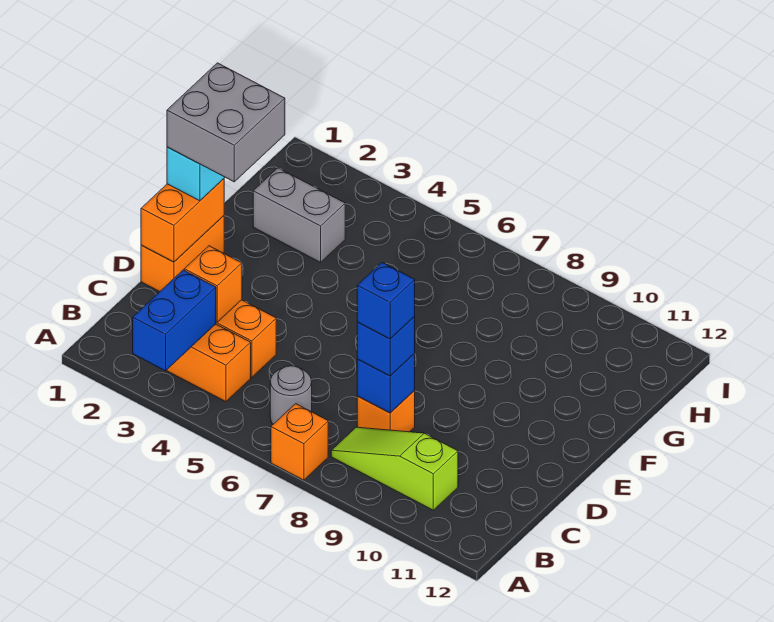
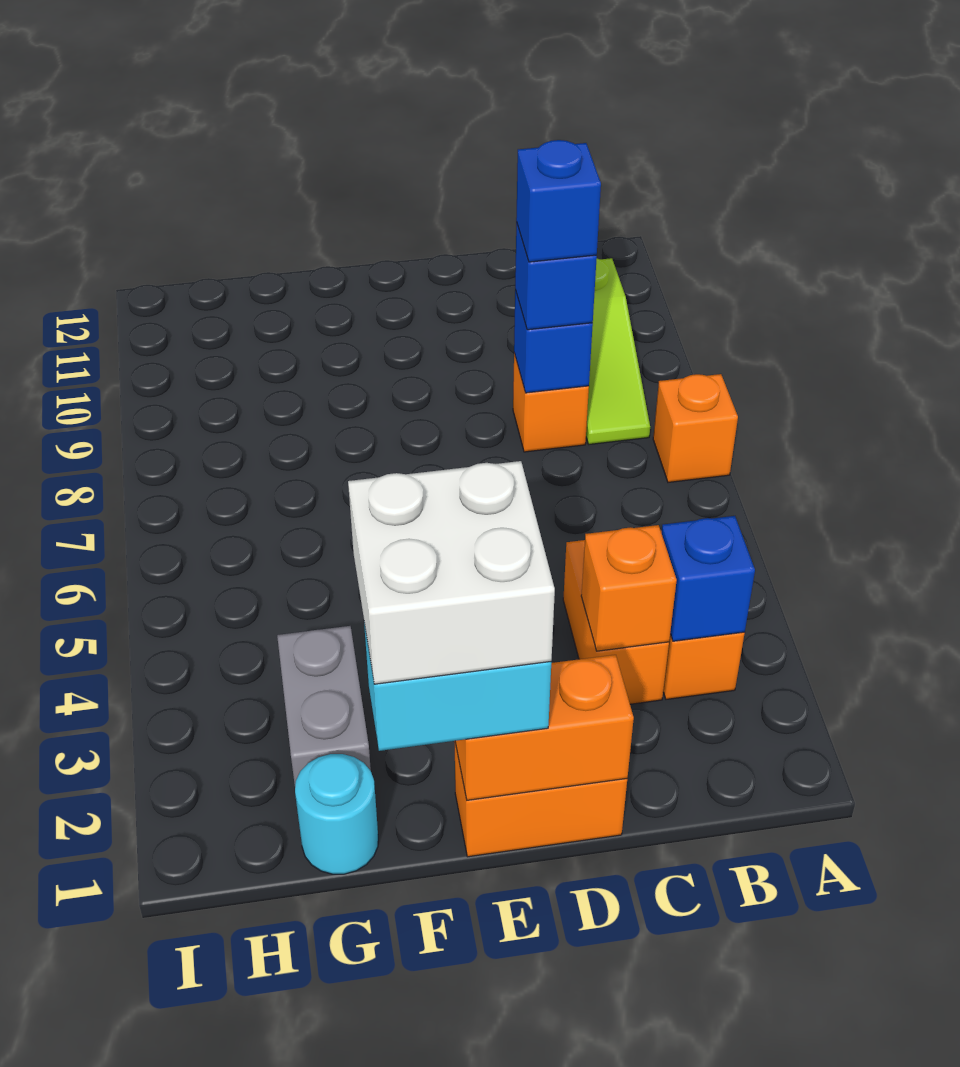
blue brick A3:B3 level 2 -> blue brick B3 level 2
grey round brick B6 level 1 -> none
grey brick E1:F2 level 4 -> white brick E1:F2 level 4
none -> cyan round brick G1 level 1

